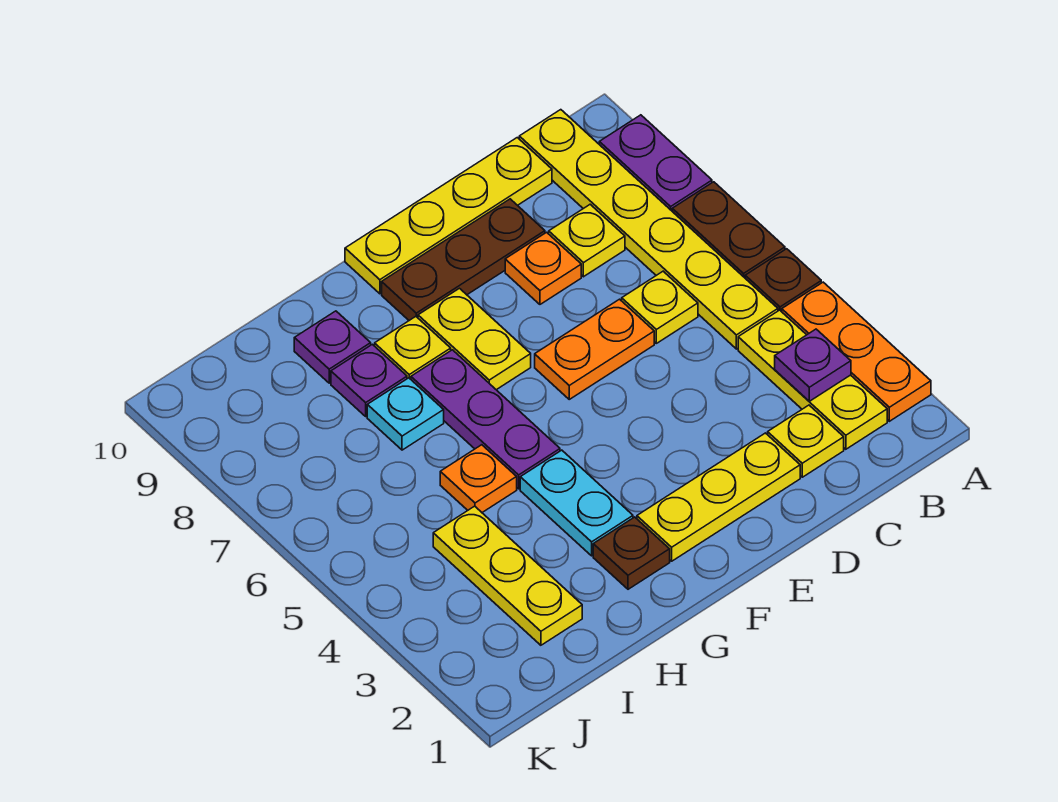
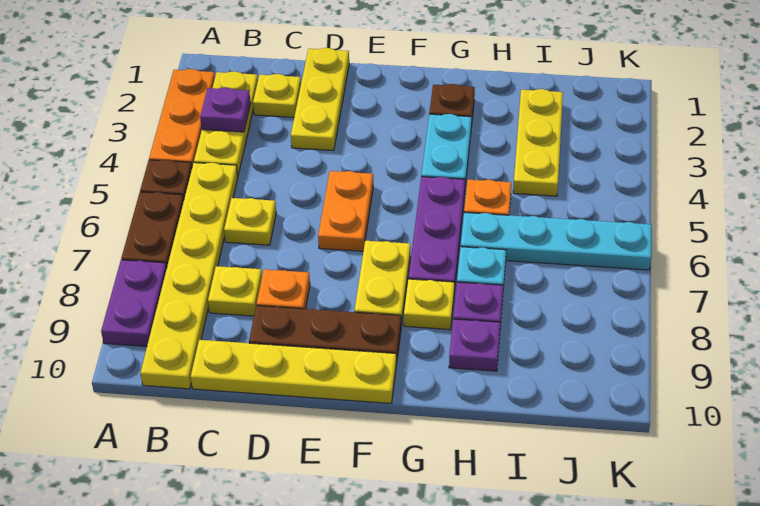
yellow plate D2:F2 level 1 -> yellow plate D1:D3 level 1
orange plate D6:E6 level 1 -> orange plate E5:E6 level 1
none -> cyan plate H6:K6 level 1

